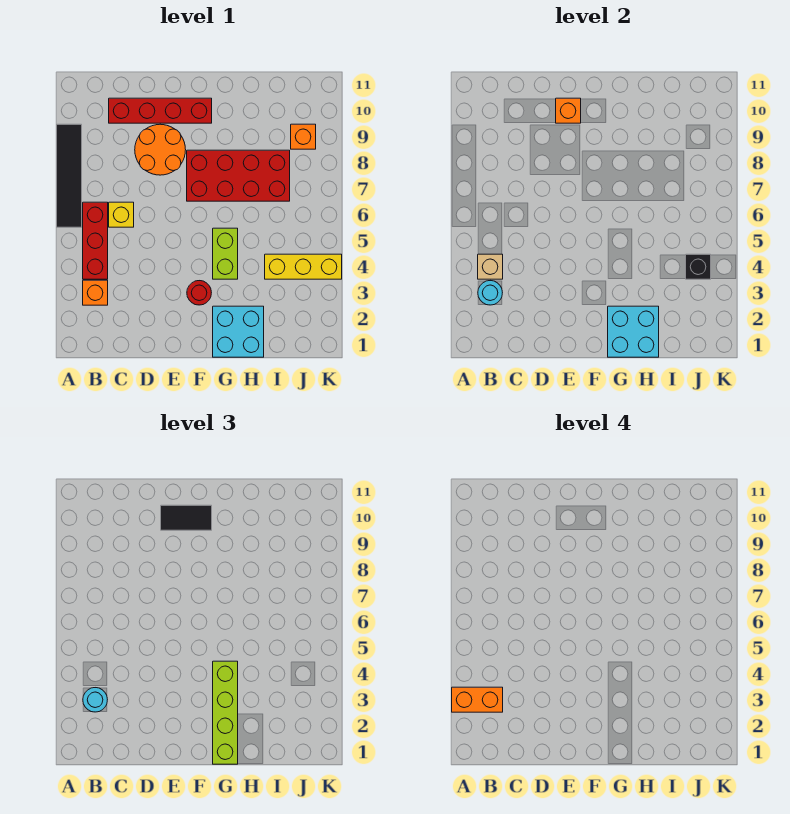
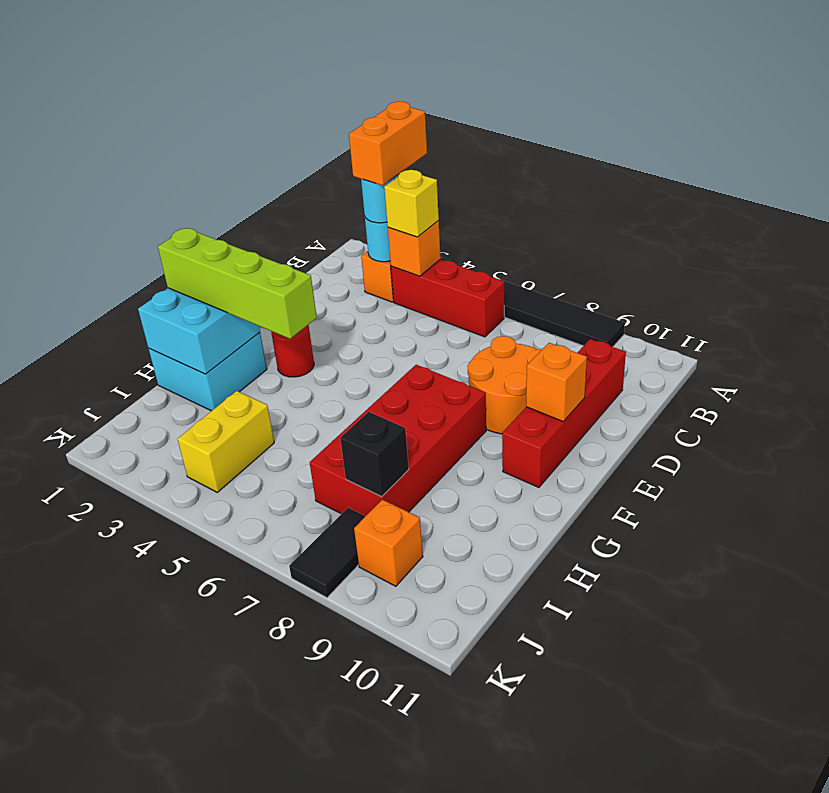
tan brick B4 level 2 -> orange brick B4 level 2
yellow brick C6 level 1 -> yellow brick B4 level 3
black tile E10:F10 level 3 -> black tile J8:K8 level 1
lime brick G4:G5 level 1 -> none
yellow brick I4:K4 level 1 -> yellow brick I4:J4 level 1
black brick J4 level 2 -> black brick I8 level 2

